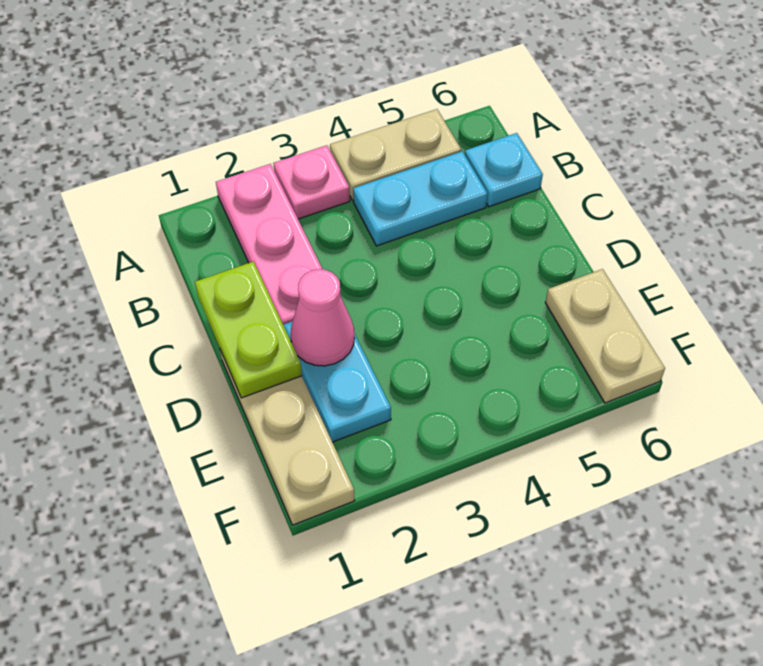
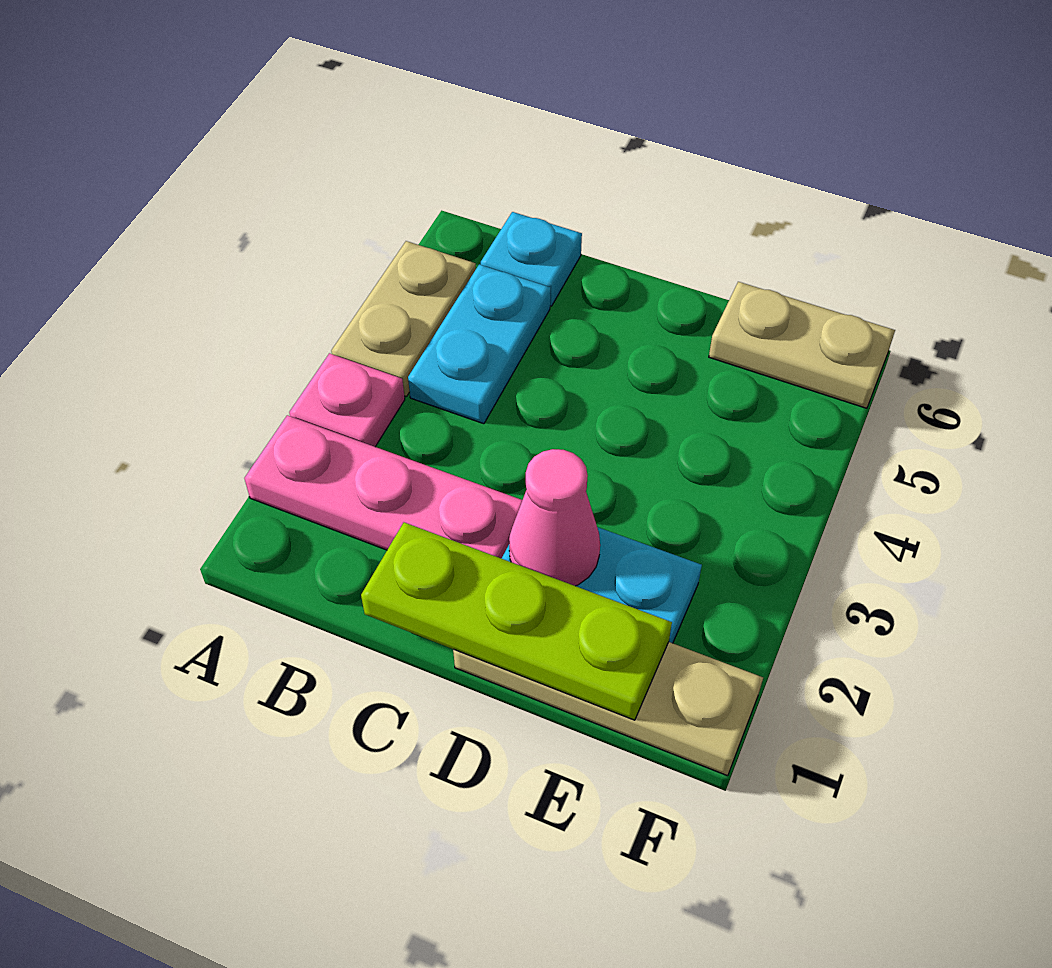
lime plate C1:D1 level 2 -> lime plate C1:E1 level 2

